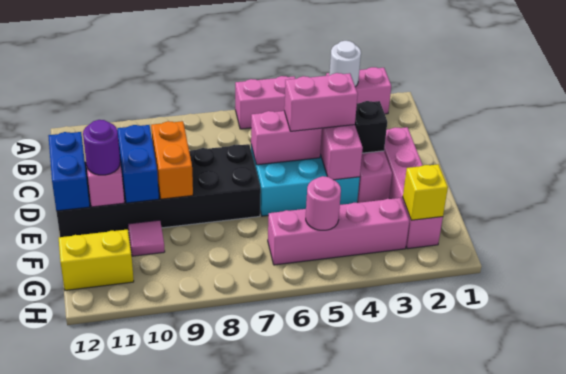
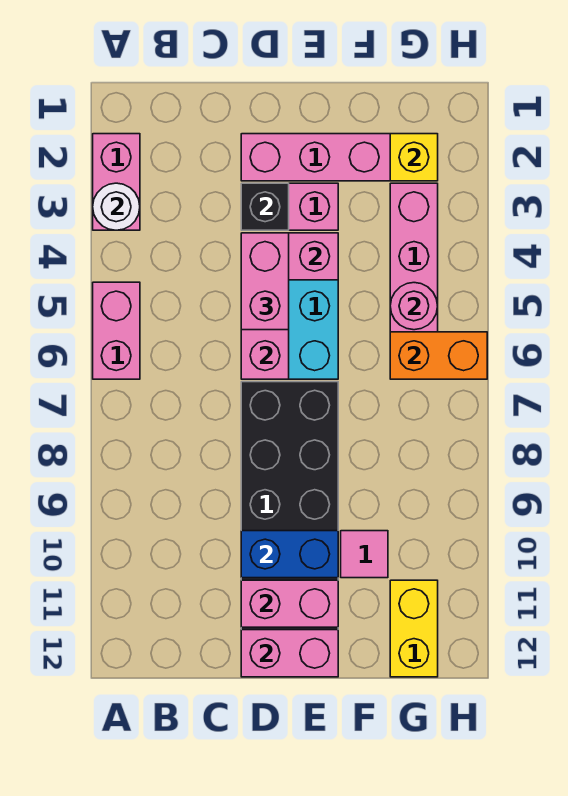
orange brick D9:E9 level 2 -> orange brick G6:H6 level 2
blue brick D12:E12 level 2 -> pink brick D12:E12 level 2
purple round brick E11 level 3 -> none

